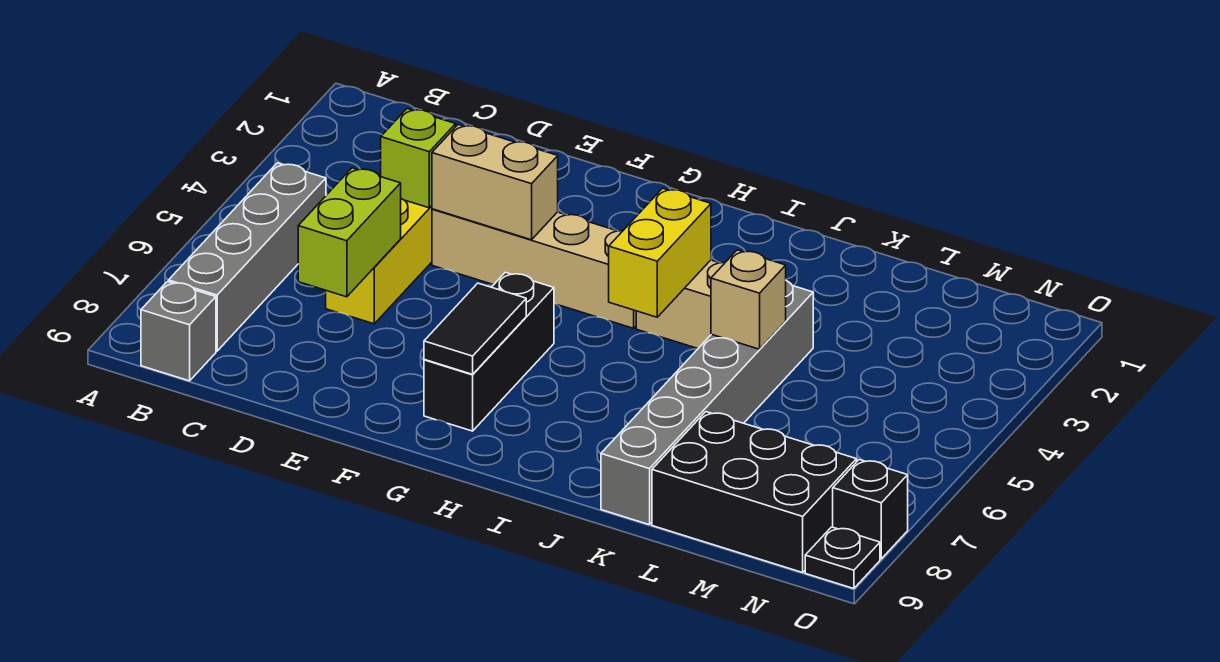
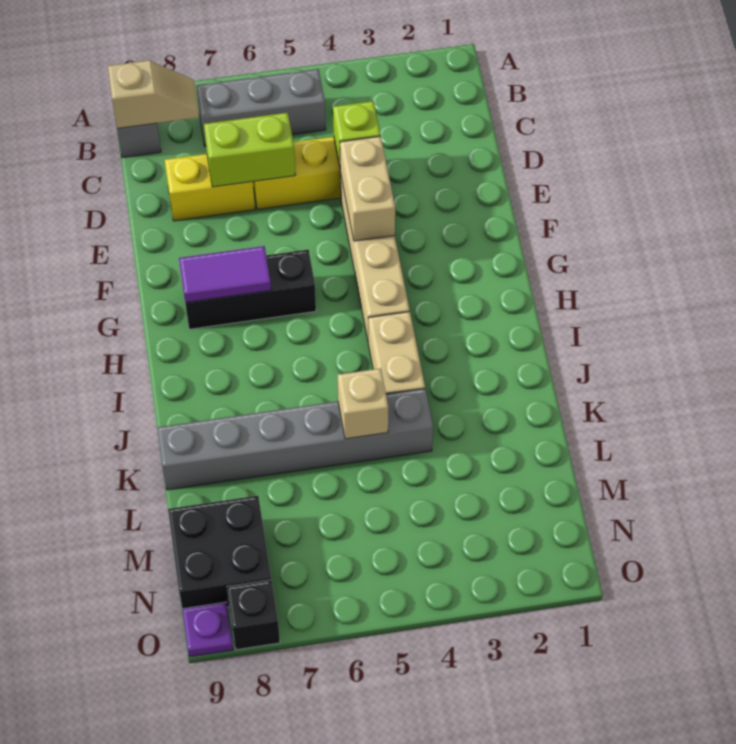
grey brick B5:B8 level 1 -> grey brick B5:B7 level 1
none -> tan slope B8:B9 level 2 top 9
black tile G7:G8 level 2 -> purple tile G7:G8 level 2
yellow brick I4:I5 level 2 -> yellow brick D7:D8 level 1
black brick L8:N9 level 1 -> black brick M8:N9 level 1
black plate O9 level 1 -> purple plate O9 level 1

